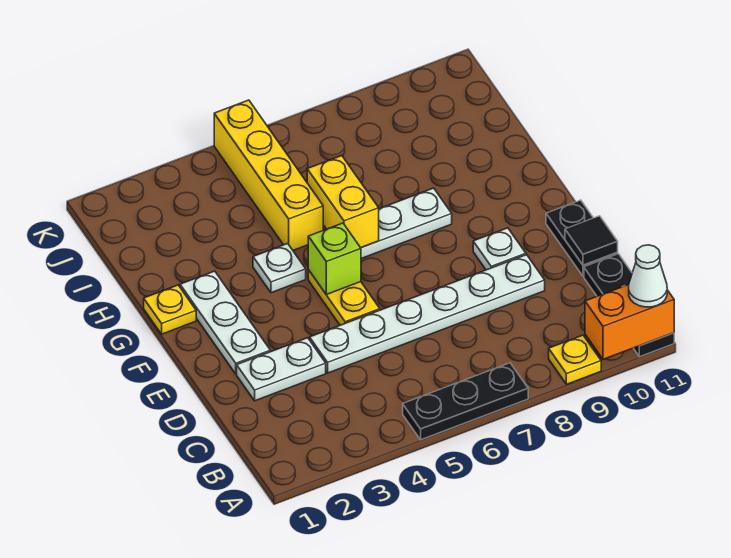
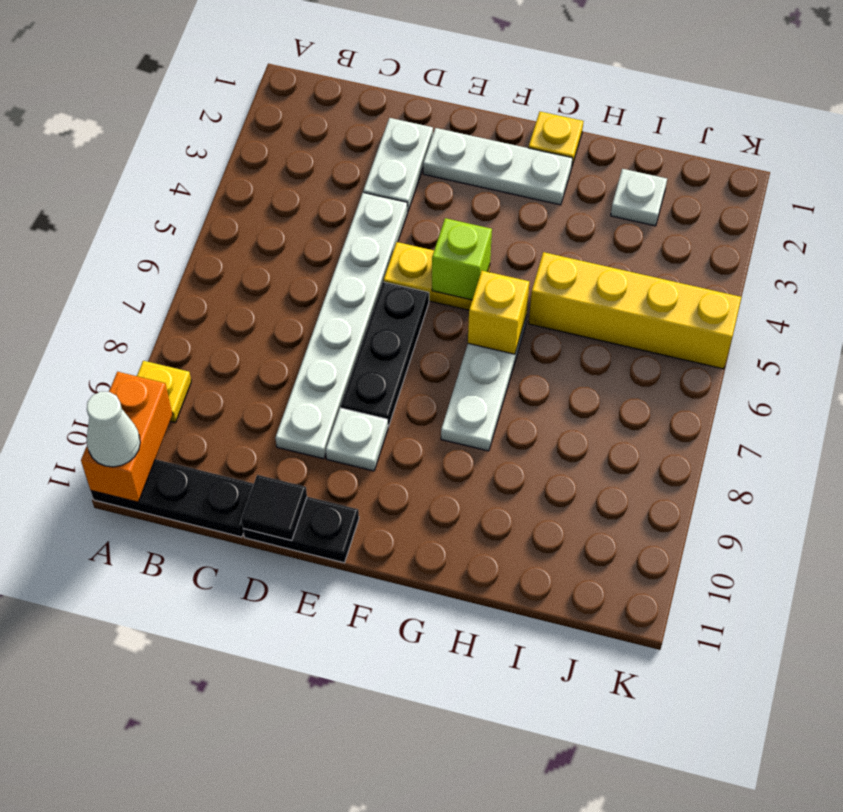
black plate A5:A7 level 1 -> black plate E6:E8 level 1
white plate G4 level 1 -> white plate I2 level 1
yellow brick G6:H6 level 2 -> yellow brick G6 level 2

